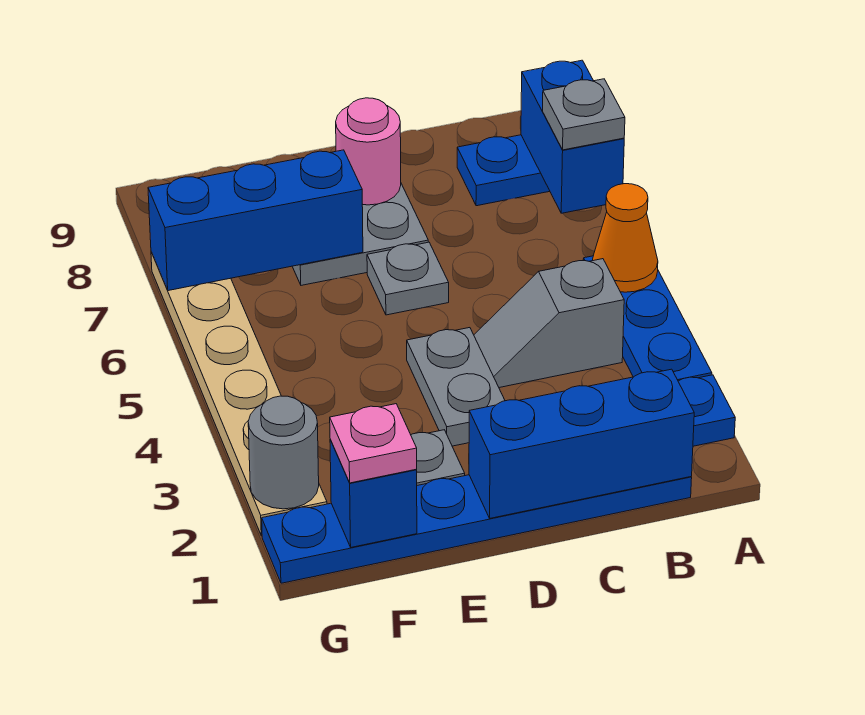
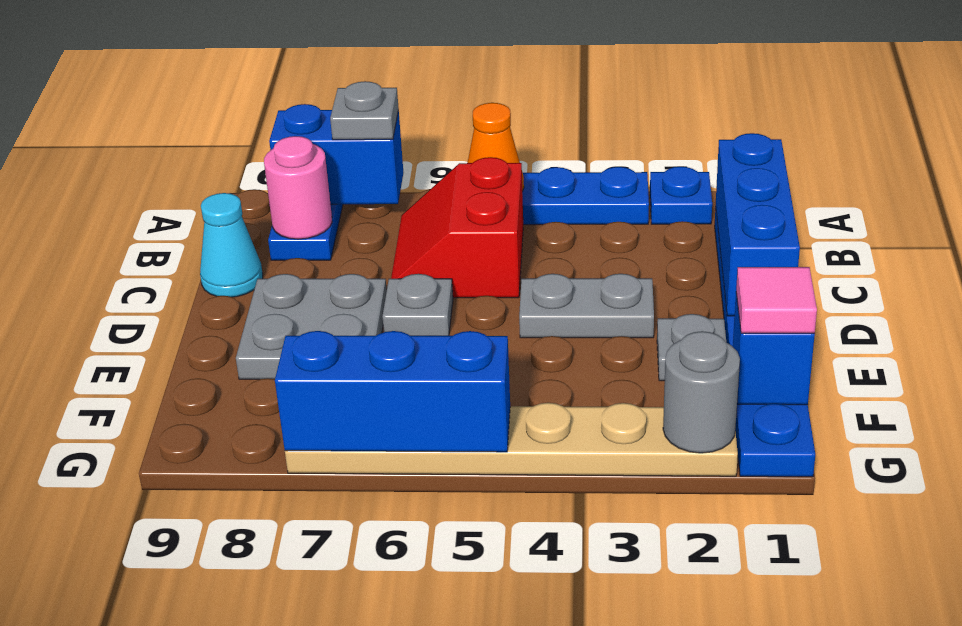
grey slope B4:C4 level 1 top B -> none
none -> red slope B5:C6 level 1 top 5
none -> cyan cone C9 level 1
pink round brick D8 level 2 -> pink round brick B8 level 2
blue brick E7:G7 level 2 -> blue brick G5:G7 level 2
pink plate F1 level 3 -> pink tile F1 level 3

